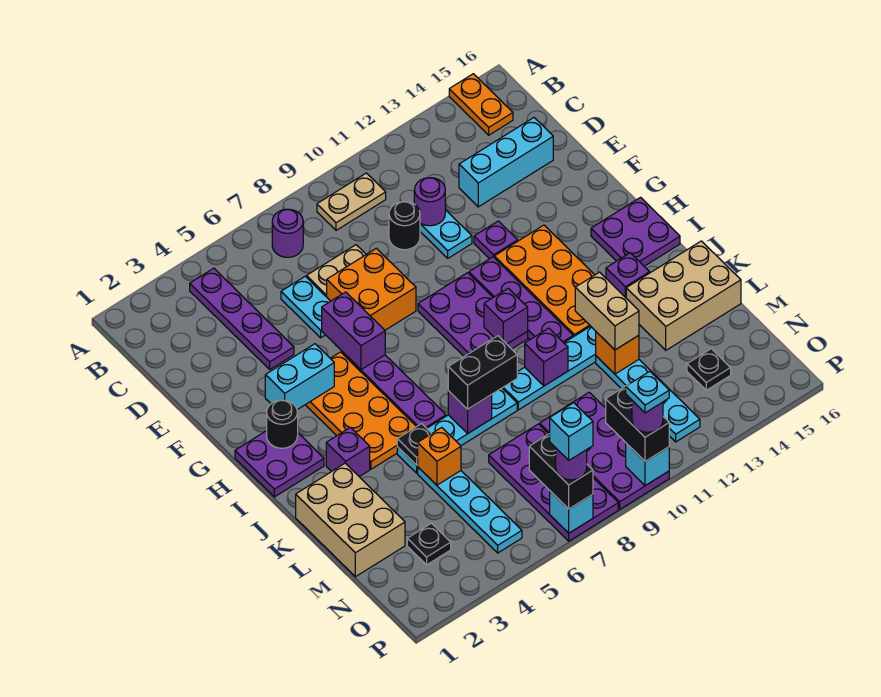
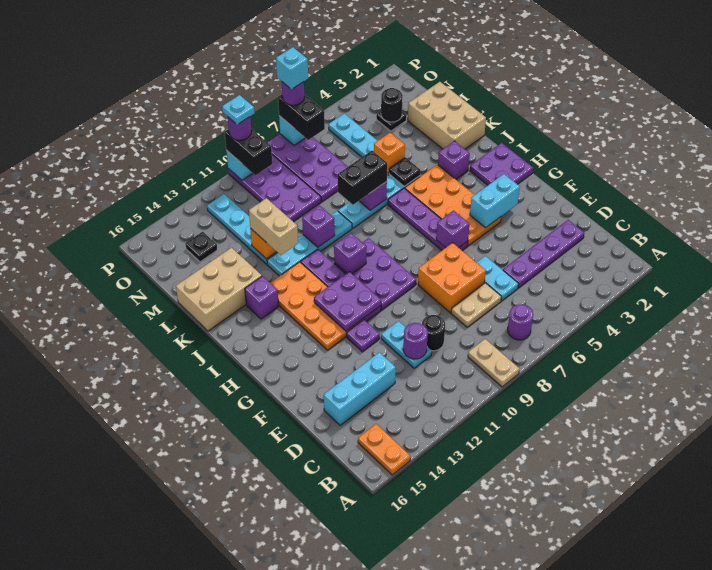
purple plate B4:E4 level 1 -> purple plate D2:D5 level 1
tan plate B9:B10 level 1 -> tan plate A9:B9 level 1
purple brick F6:G6 level 2 -> purple brick G6 level 2
black round brick H2 level 2 -> black round brick N3 level 2
purple plate H15:I16 level 1 -> purple plate G11:H12 level 2

